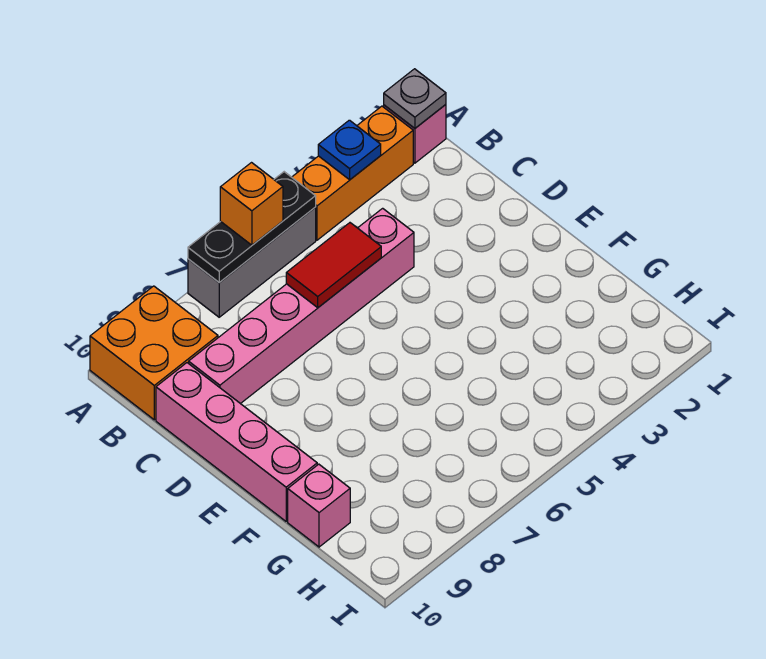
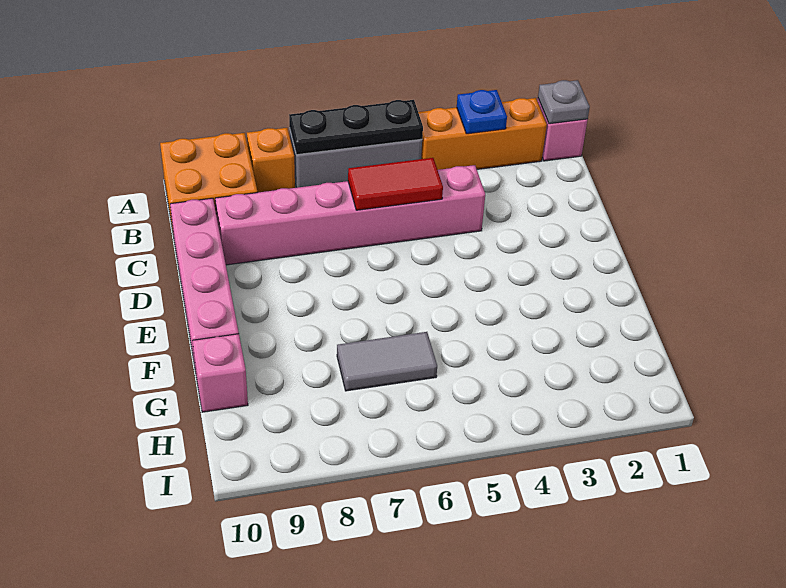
orange brick A6 level 3 -> orange brick A8 level 1
none -> grey tile G6:G7 level 1

